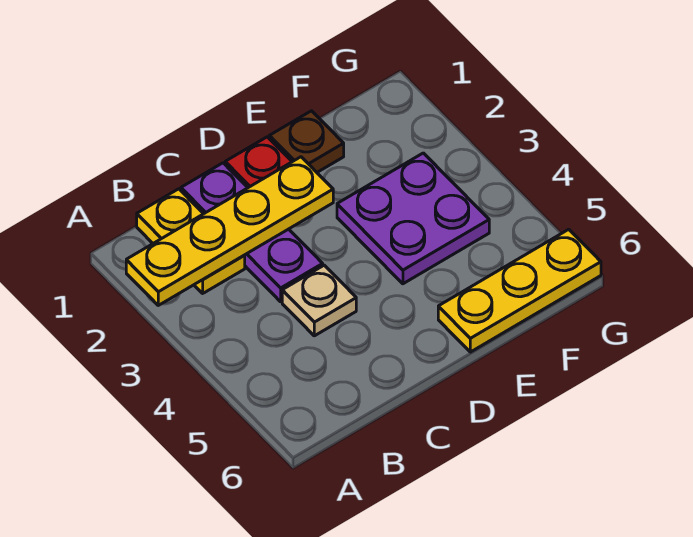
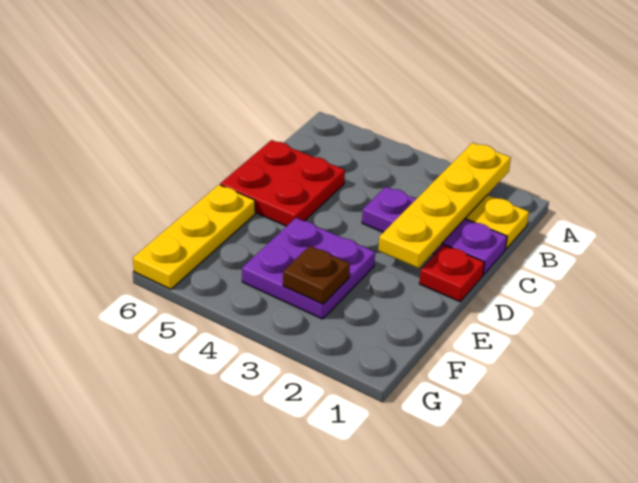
tan plate C4 level 1 -> none
none -> red plate C5:D6 level 1
brown plate E1 level 1 -> brown plate F3 level 2

